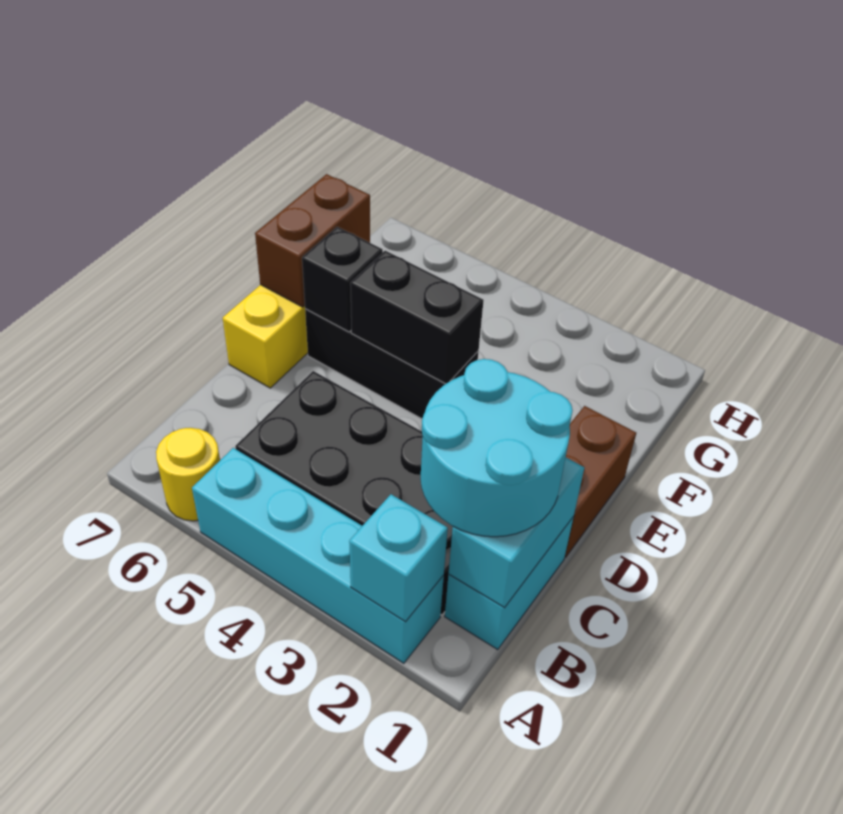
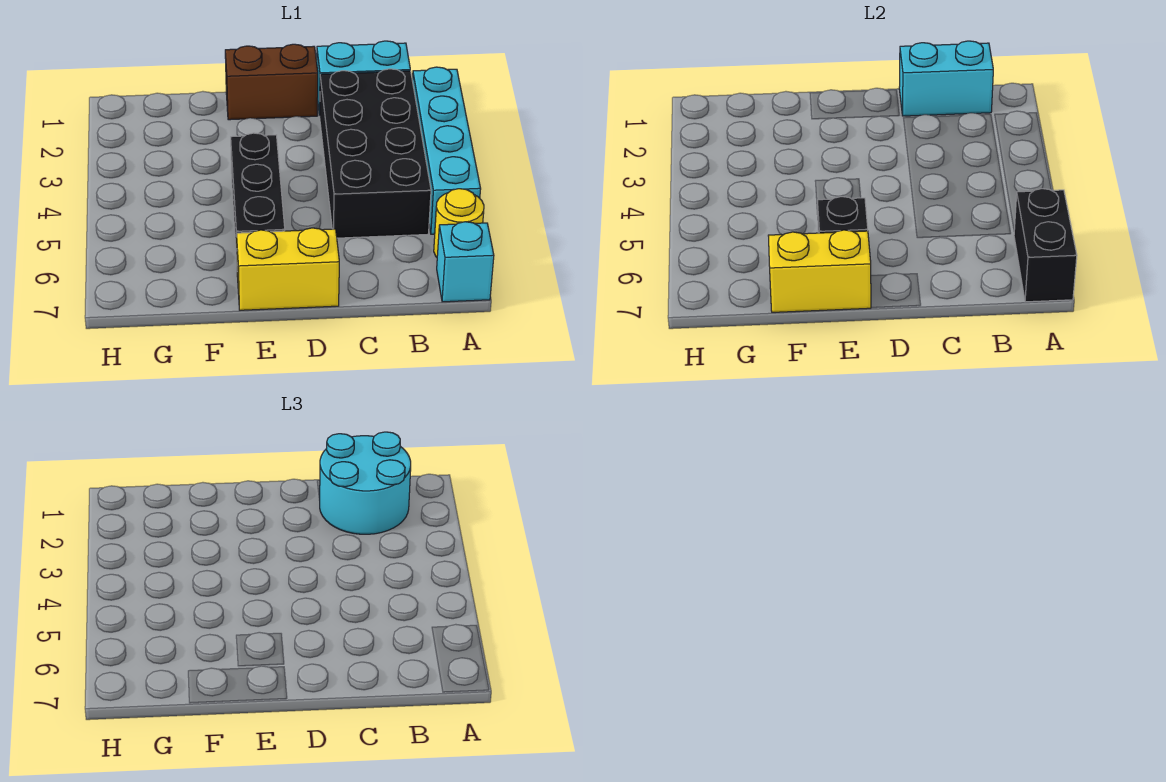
cyan brick A2 level 2 -> cyan brick A7 level 1
black brick E4:E5 level 2 -> black brick A6:A7 level 2
brown brick E7:F7 level 2 -> yellow brick E7:F7 level 2

